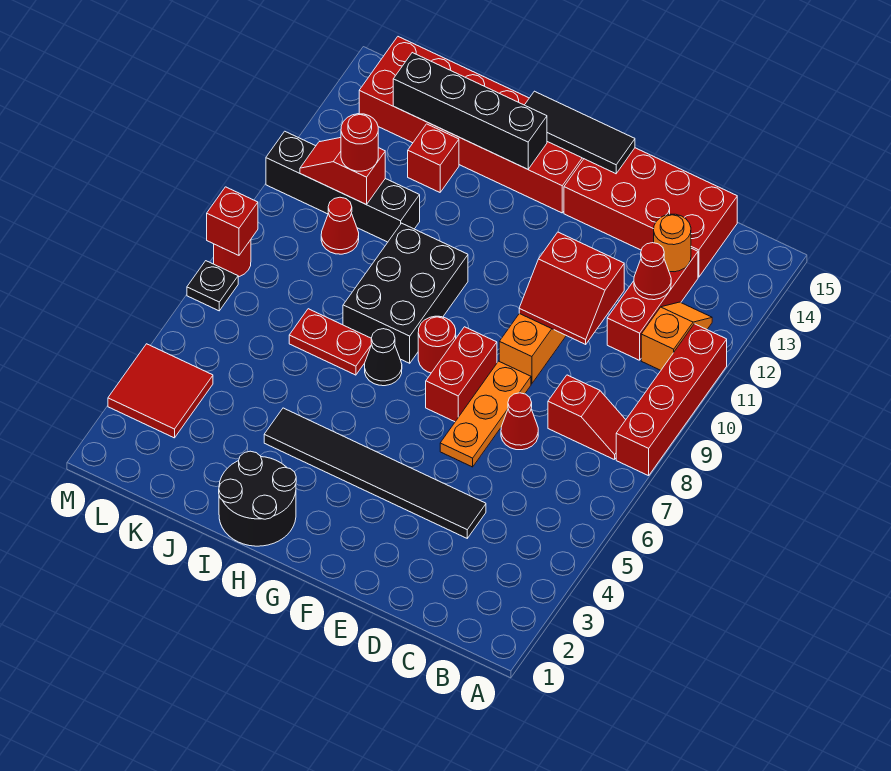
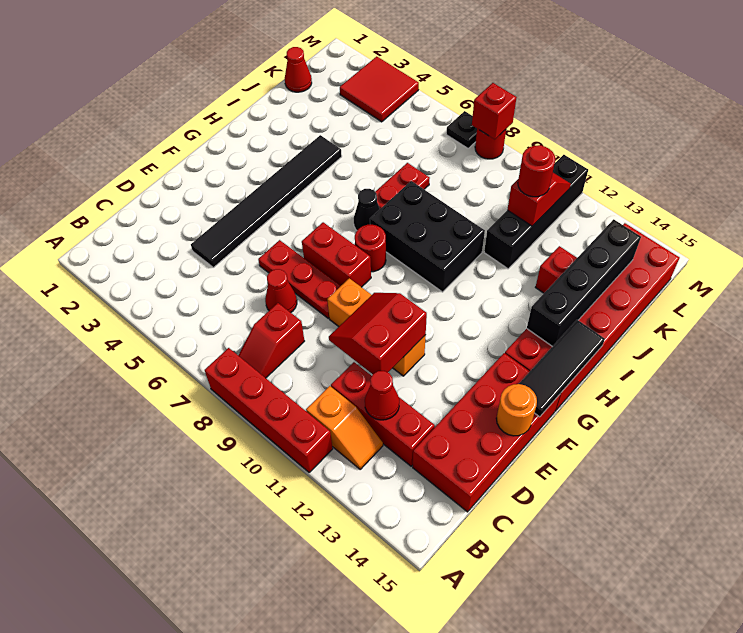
orange round brick C13 level 2 -> orange round brick E15 level 2
orange plate E6:E8 level 1 -> red plate E6:E8 level 1
black round brick H1:I2 level 1 -> none
red cone K10 level 1 -> red cone K1 level 1

